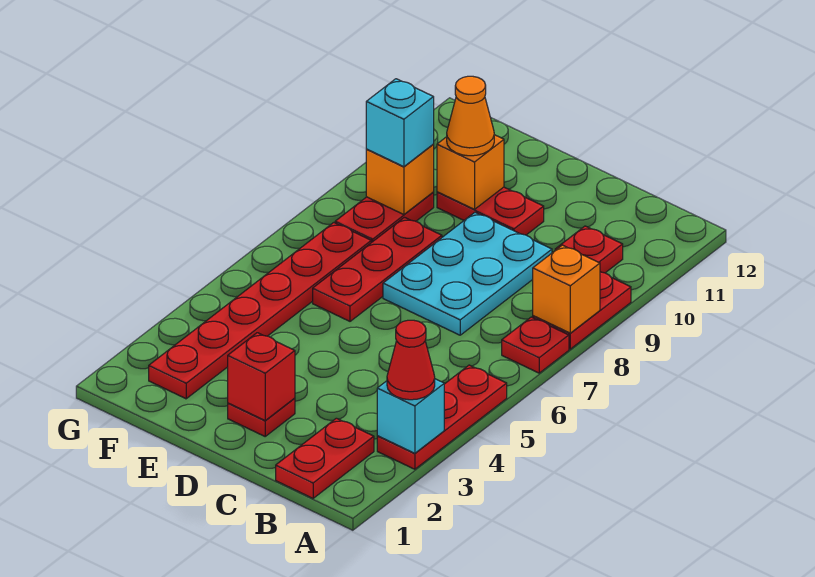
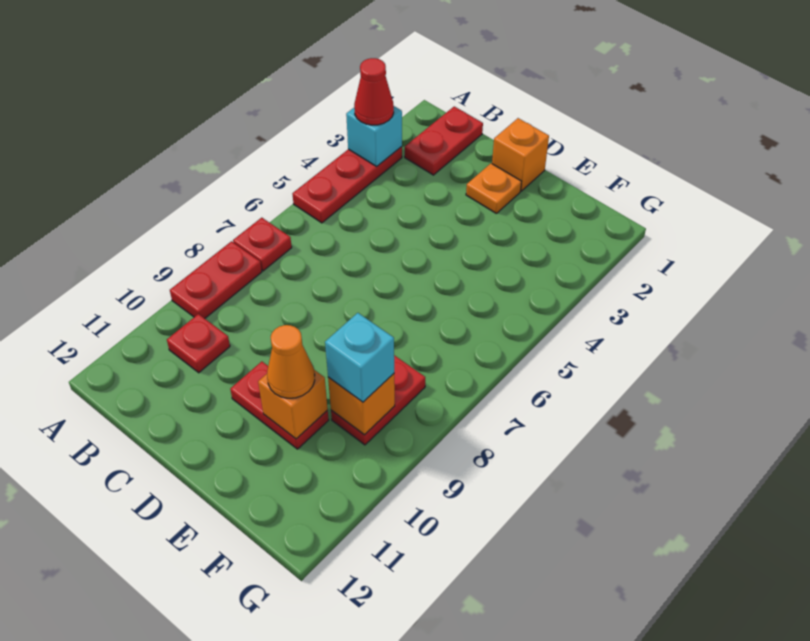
orange brick A8 level 2 -> orange brick D1 level 1
cyan plate C7:D9 level 1 -> none
red plate D2 level 1 -> orange plate D2 level 1
red brick D2 level 2 -> none
red plate E6:E8 level 1 -> none
red plate F2:F7 level 1 -> none

